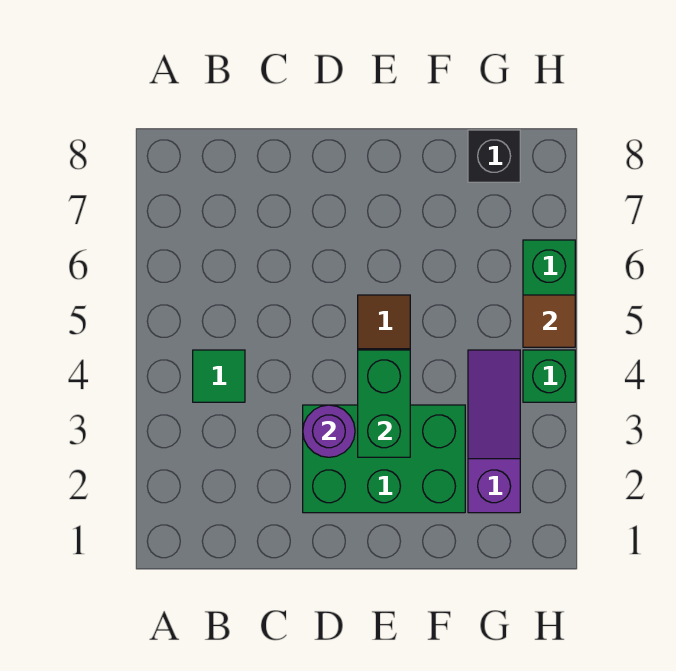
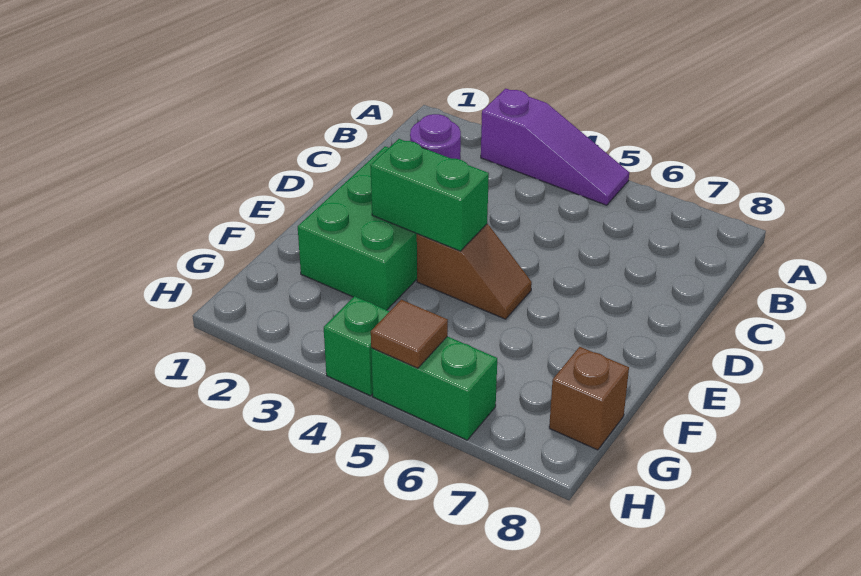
green tile B4 level 1 -> none
purple slope G2:G4 level 1 top 2 -> purple slope A3:A5 level 1 top 3
black brick G8 level 1 -> brown brick G8 level 1

